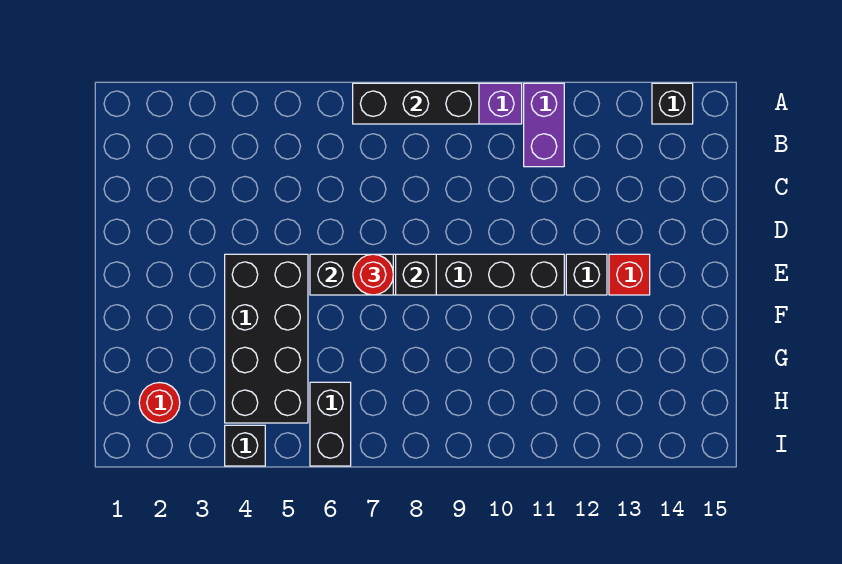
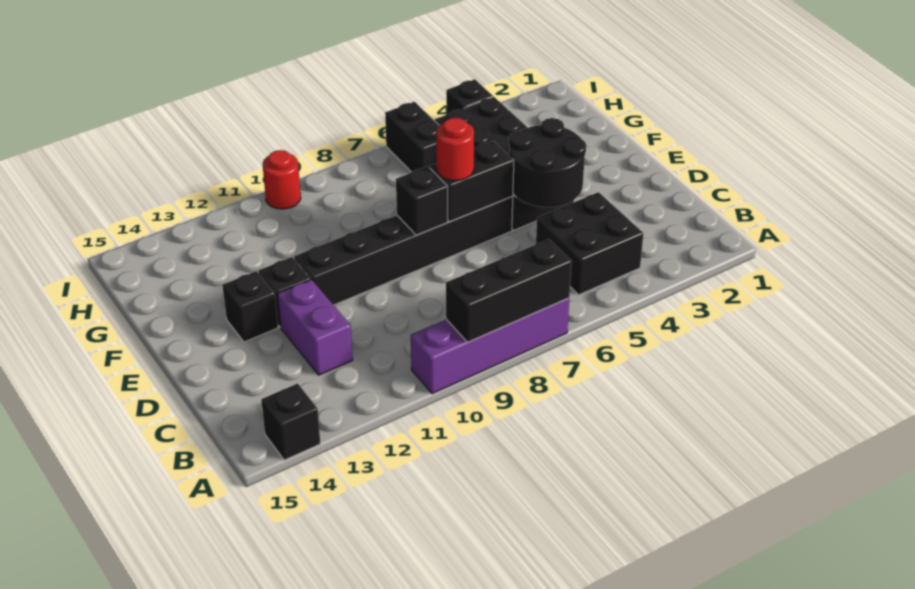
purple brick A11:B11 level 1 -> purple brick C12:D12 level 1
none -> black brick B4:C5 level 1
none -> black round brick D4:E5 level 2
red brick E13 level 1 -> black brick E13 level 1
red round brick H2 level 1 -> red round brick I10 level 1

